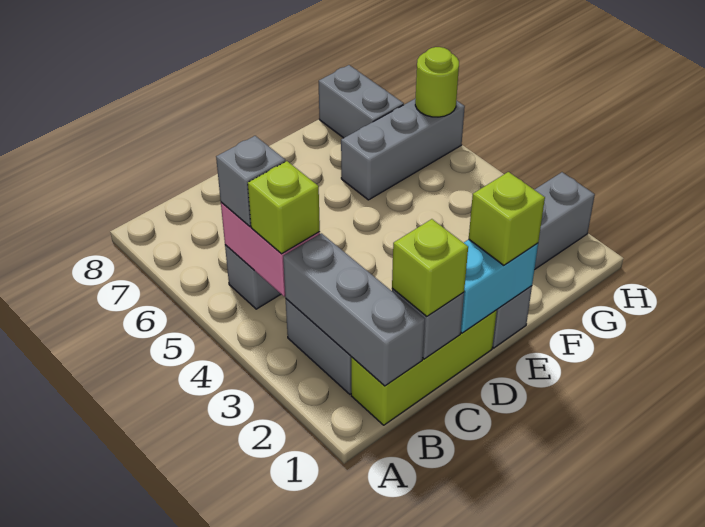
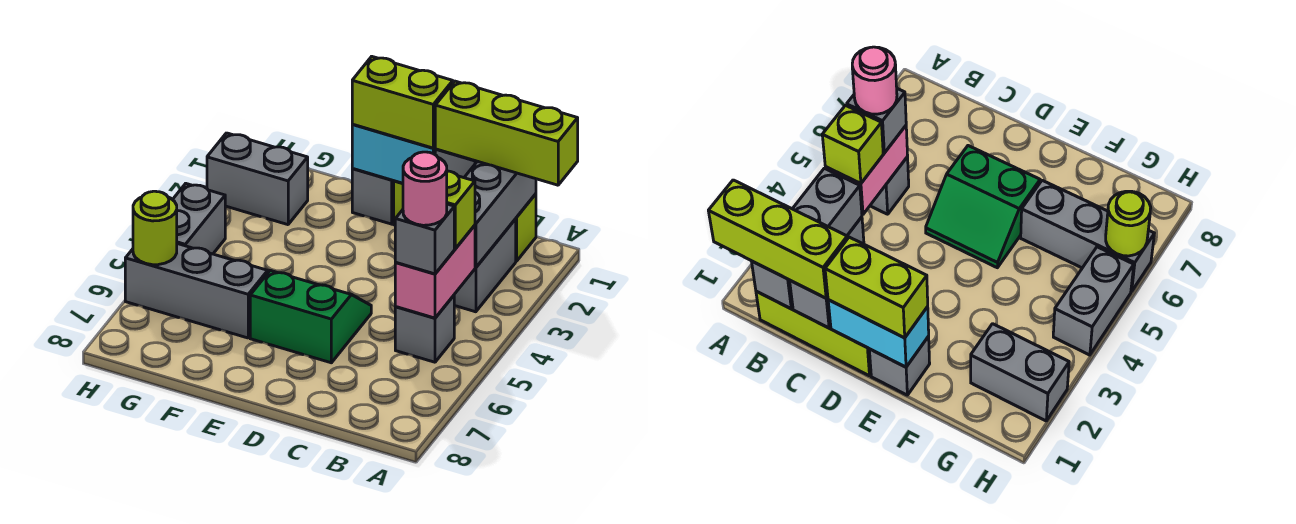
none -> pink round brick B5 level 4
lime brick C1 level 3 -> lime brick A1:C1 level 3
none -> green slope D5:E6 level 1 top 6
lime brick E1 level 3 -> lime brick D1:E1 level 3
grey brick G7:G8 level 1 -> grey brick H4:H5 level 1

